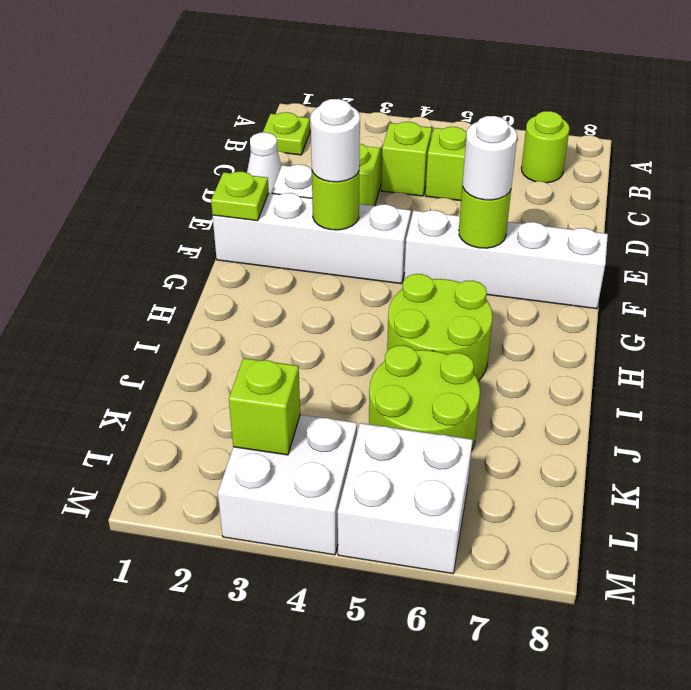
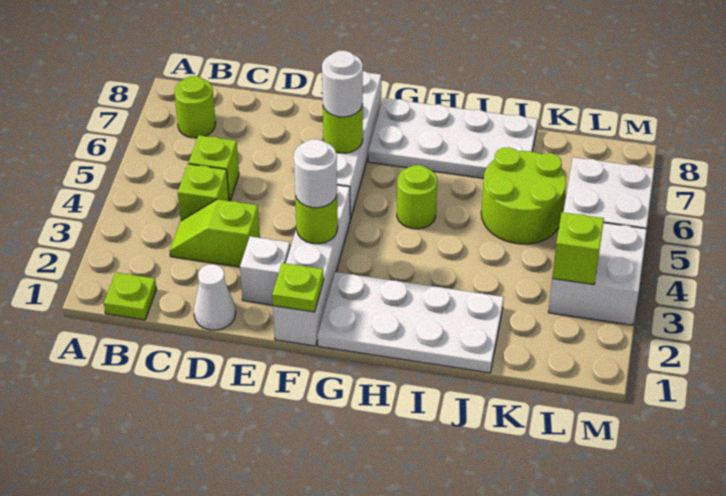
none -> white plate G1:J2 level 1
none -> white plate G7:J8 level 1
lime round brick H5:I6 level 1 -> lime round brick H5 level 1

